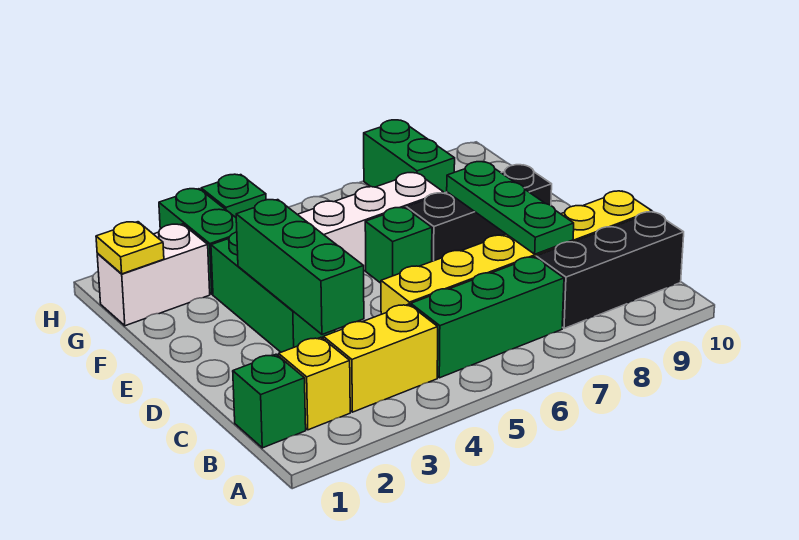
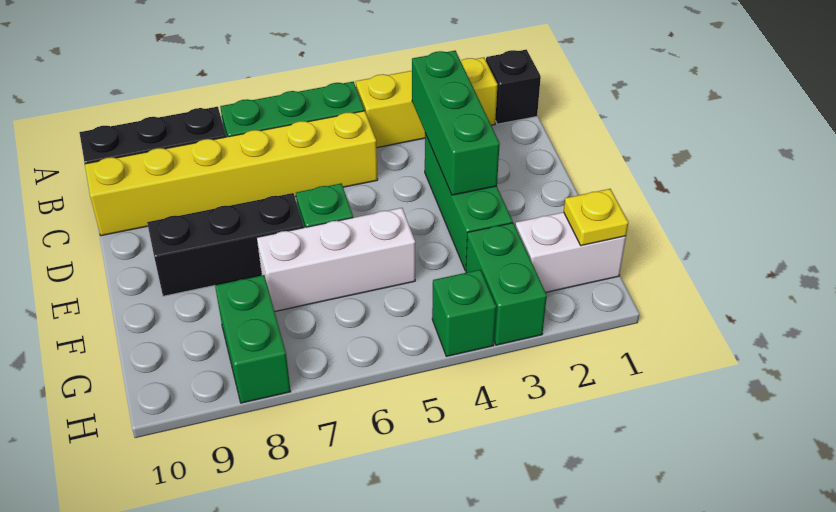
green brick B1 level 1 -> black brick B1 level 1
green plate C8:E8 level 2 -> none

